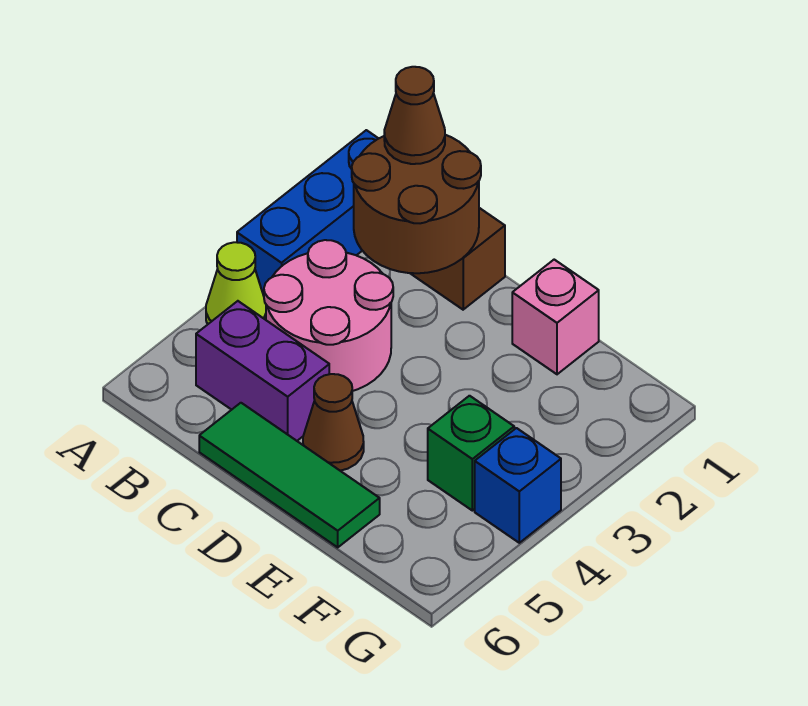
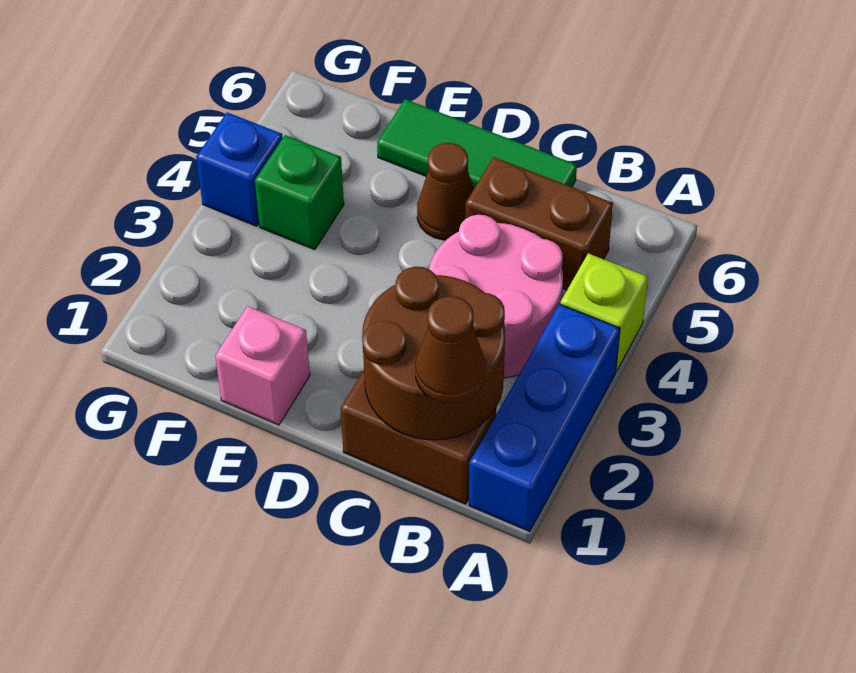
lime cone A4 level 1 -> lime brick A4 level 1
purple brick B5:C5 level 1 -> brown brick B5:C5 level 1

